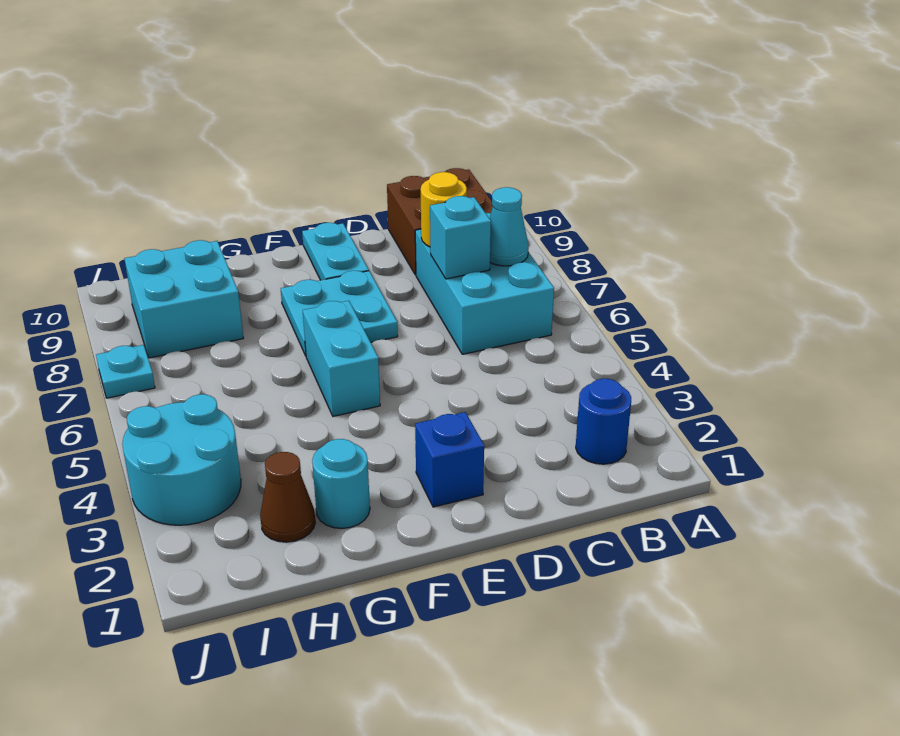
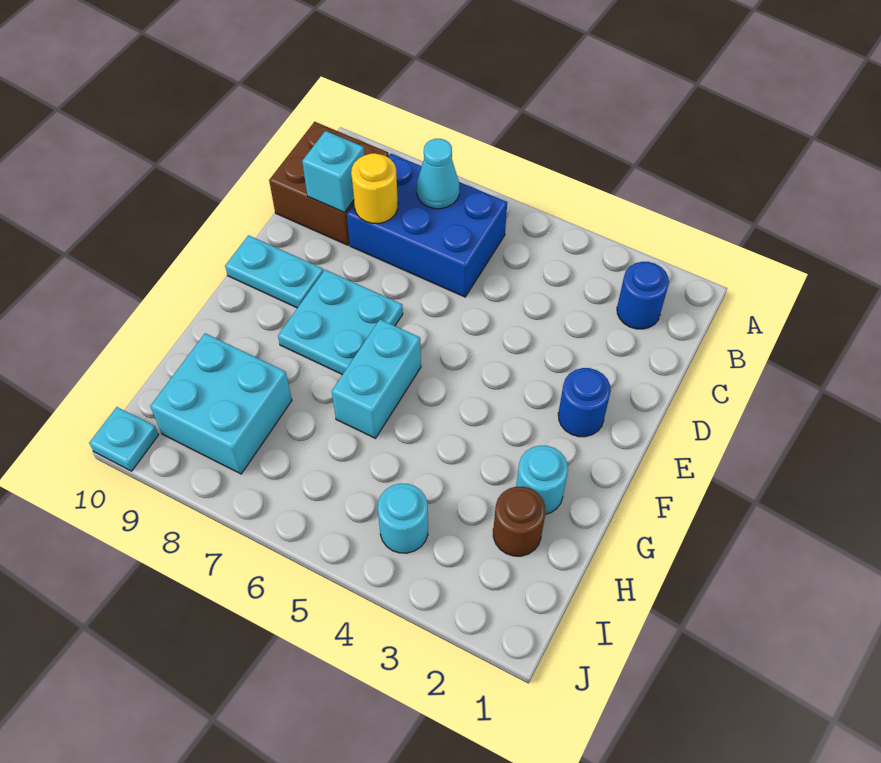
cyan brick B6:C8 level 1 -> blue brick B6:C8 level 1
cyan brick C7 level 2 -> cyan brick C9 level 2
blue brick E2 level 1 -> blue round brick E2 level 1
cyan brick F5:F6 level 1 -> cyan brick F6:G6 level 1
brown cone H2 level 1 -> brown round brick H2 level 1
cyan round brick I3:J4 level 1 -> cyan round brick I4 level 1
cyan plate J7 level 1 -> cyan plate J10 level 1

